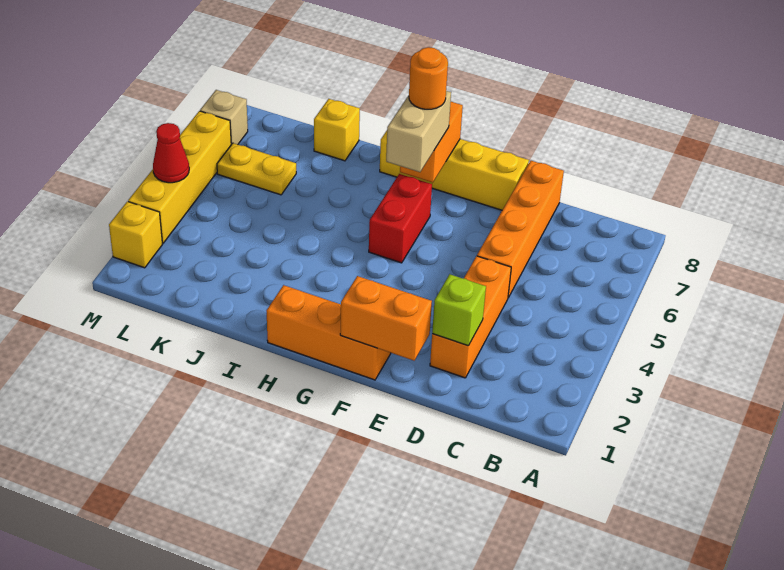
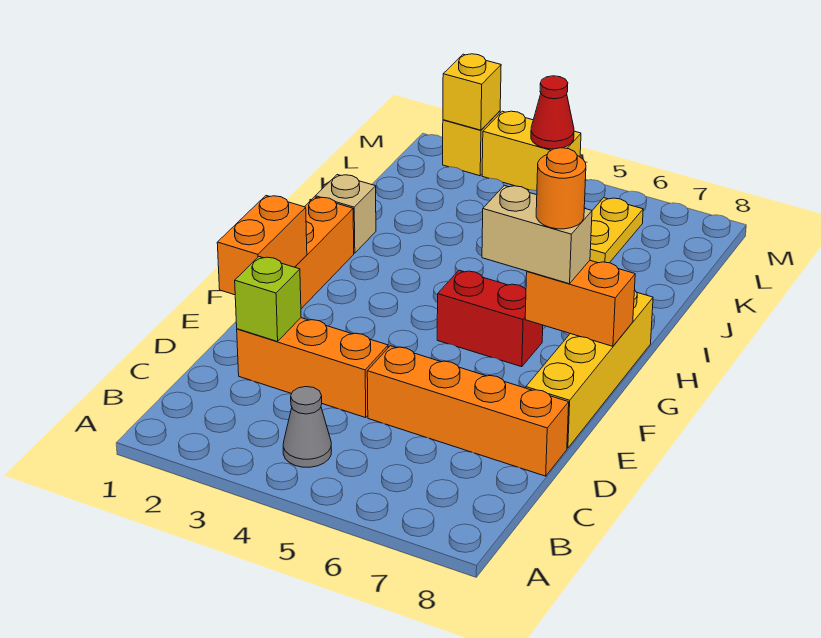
none -> grey cone B4 level 1
yellow brick J8 level 1 -> yellow brick M2 level 2
yellow brick M3:M6 level 1 -> yellow brick M3:M4 level 1
tan brick M7 level 1 -> tan brick I1 level 1

